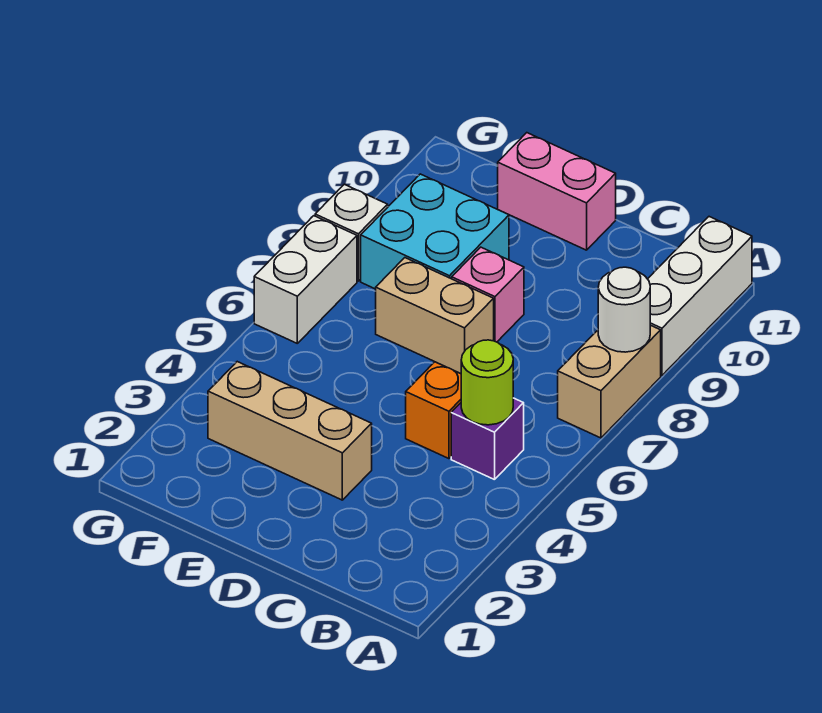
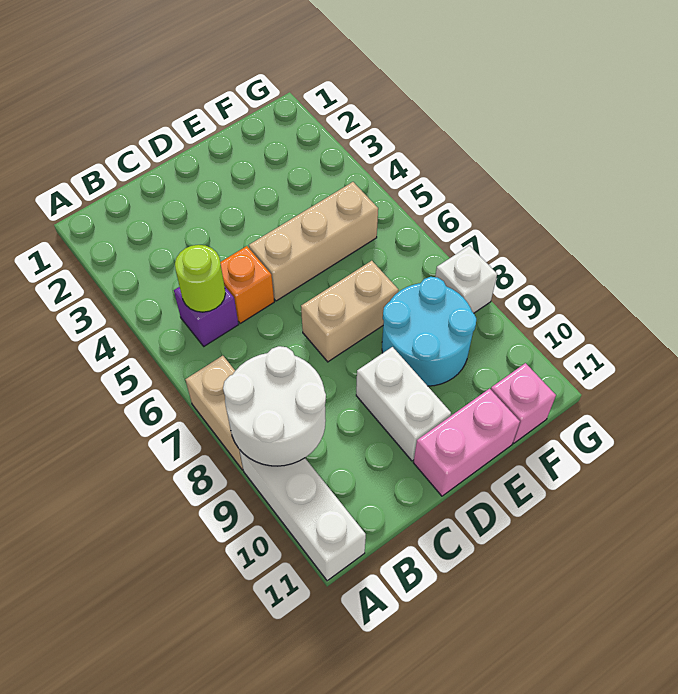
white round brick A8 level 2 -> white round brick A8:B9 level 2
tan brick D3:F3 level 1 -> tan brick D5:F5 level 1
pink brick D8 level 1 -> pink brick F11 level 1
cyan brick E8:F9 level 1 -> cyan round brick E8:F9 level 1
white brick G6:G7 level 1 -> white brick D9:D10 level 1

